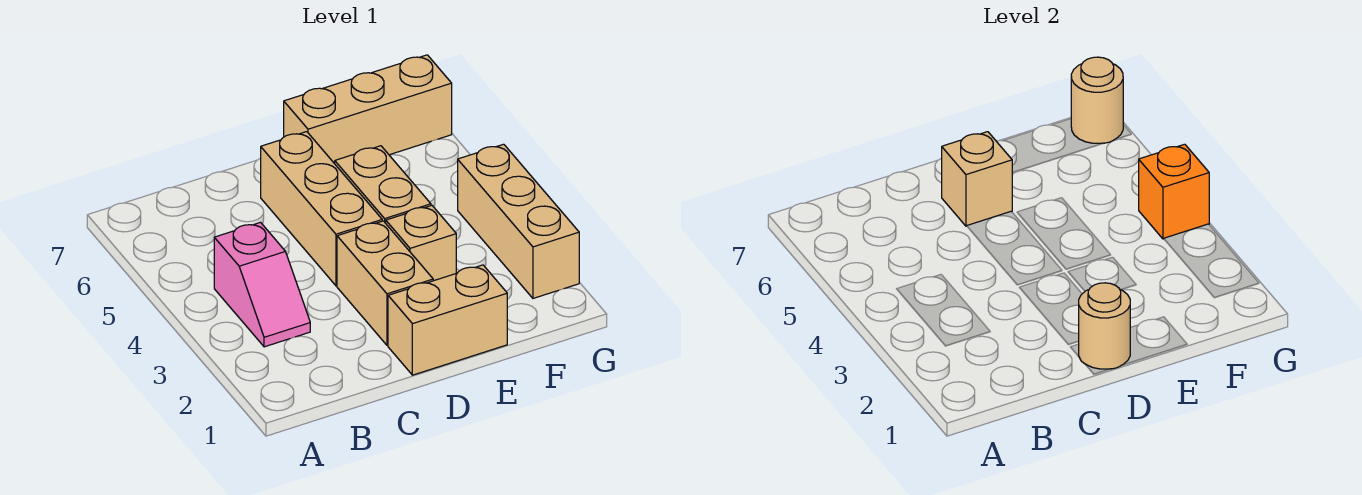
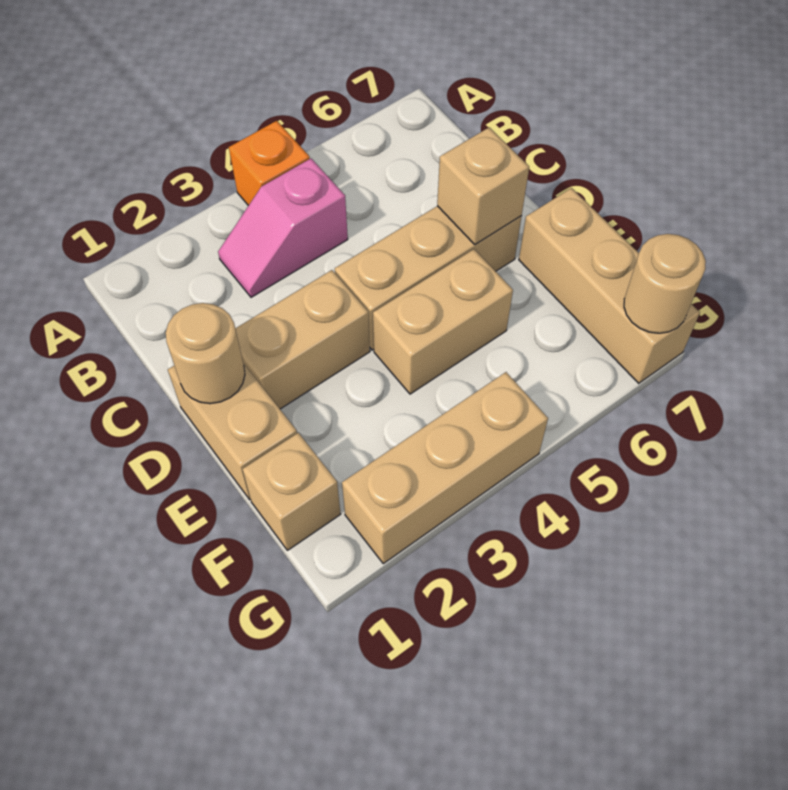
tan brick E3 level 1 -> tan brick F1 level 1
orange brick G4 level 2 -> orange brick A4 level 1

